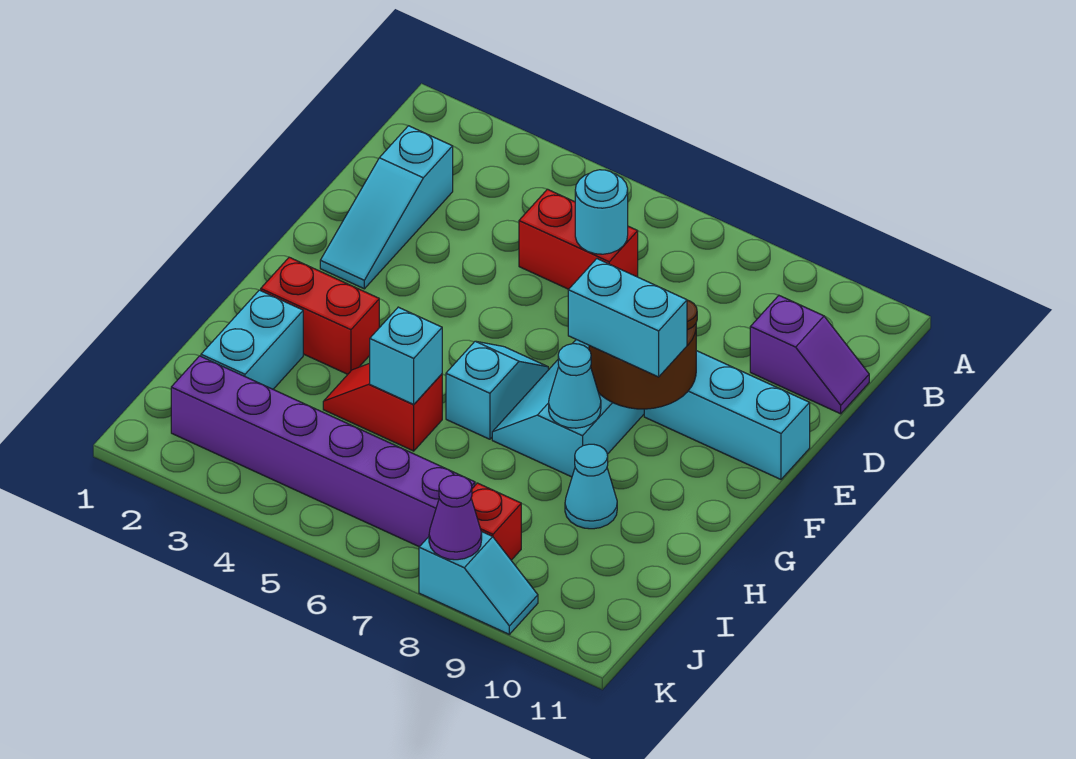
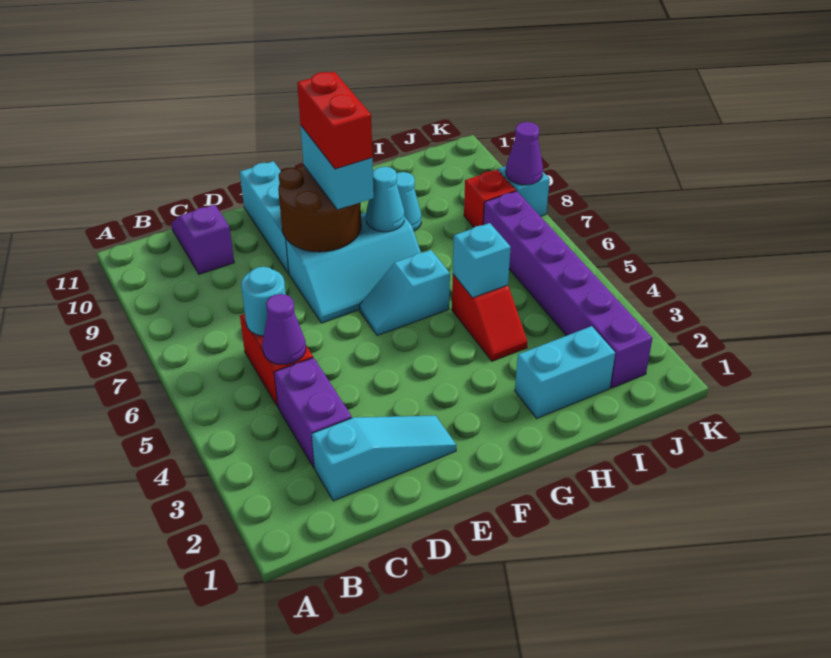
none -> purple brick C3:C4 level 1
none -> purple cone C5 level 2
red brick G2:G3 level 1 -> red brick F8:F9 level 4

